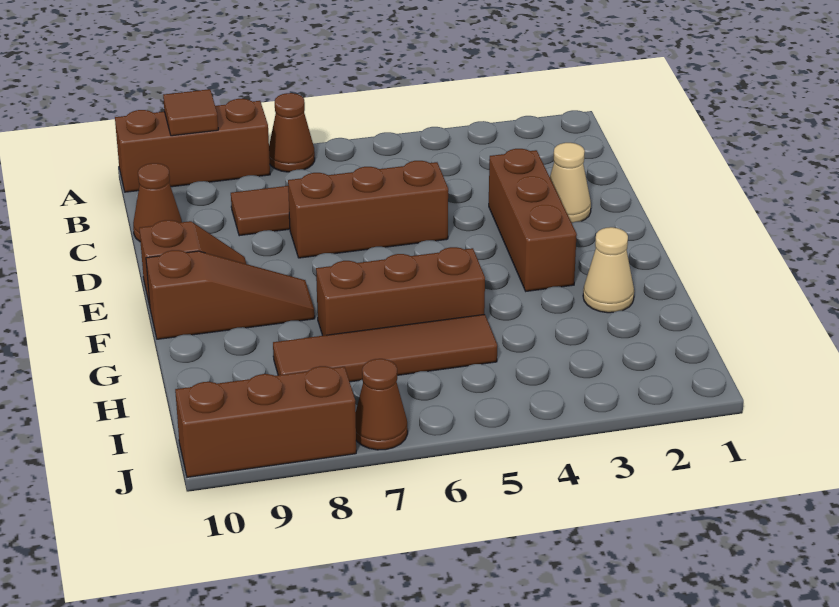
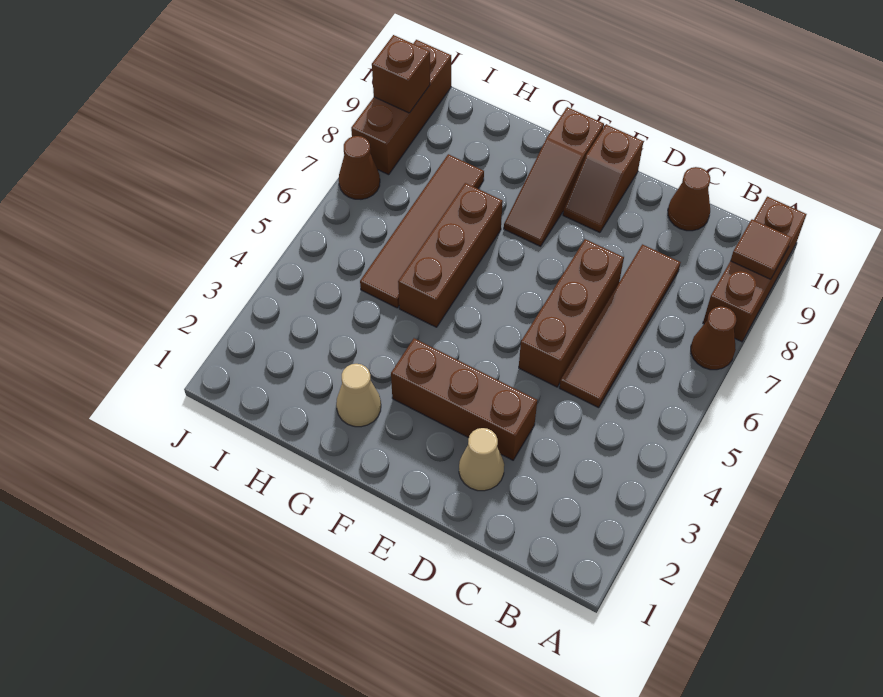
none -> brown brick J9 level 2

